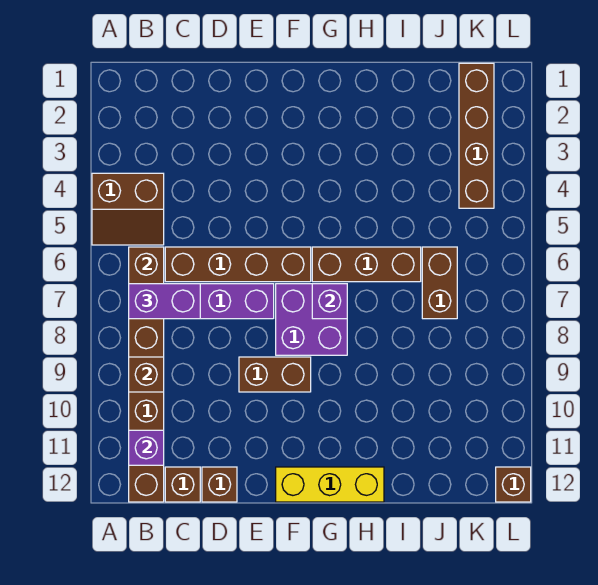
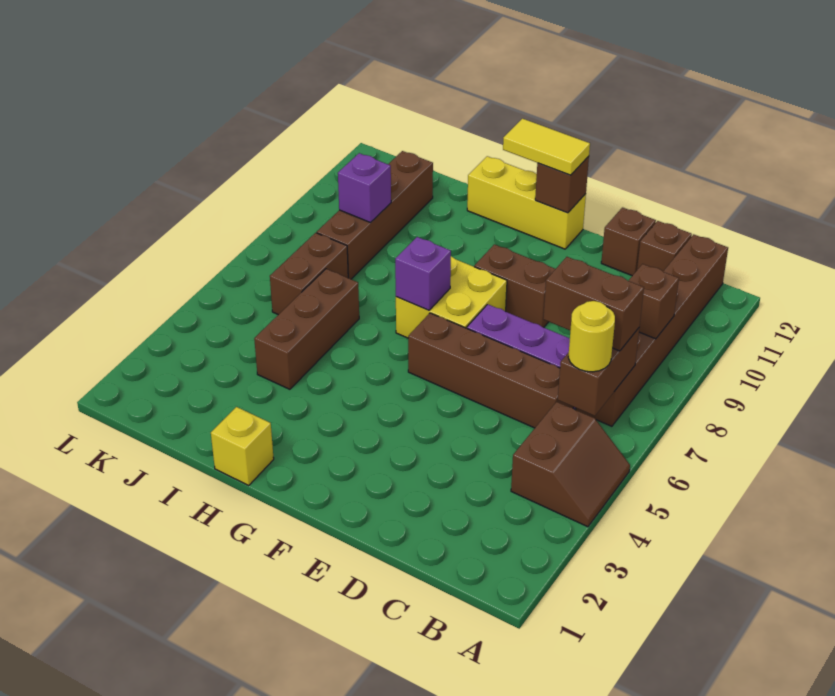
brown slope A4:B5 level 1 top 4 -> brown slope A4:B5 level 1 top B
none -> yellow round brick B6 level 3
purple brick B7:C7 level 3 -> brown brick B7:C7 level 3
purple brick B11 level 2 -> purple brick J9 level 2
purple brick F7:G8 level 1 -> yellow brick F7:G8 level 1
none -> yellow tile F12:G12 level 3
brown brick G6:I6 level 1 -> brown brick I4:I6 level 1
none -> yellow brick H1 level 1
brown brick K1:K4 level 1 -> brown brick J8:J11 level 1
brown brick L12 level 1 -> brown brick F12 level 2

